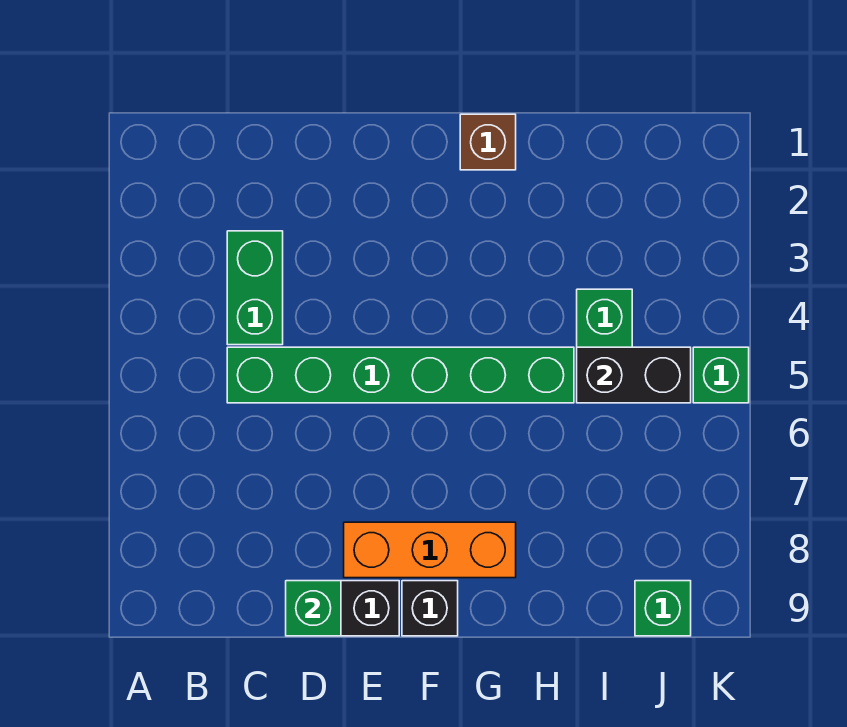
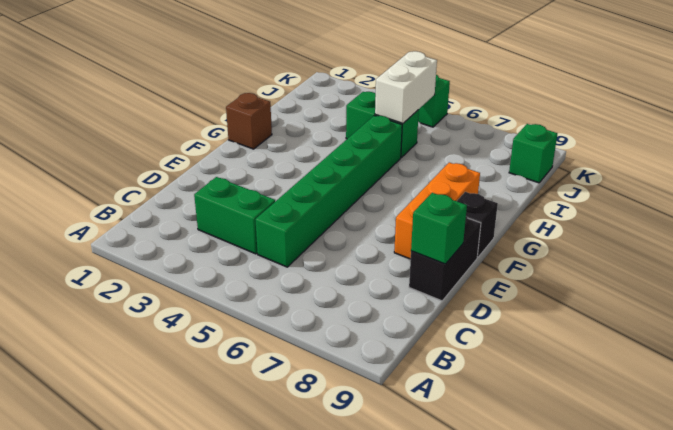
black brick I5:J5 level 2 -> white brick I5:J5 level 2

